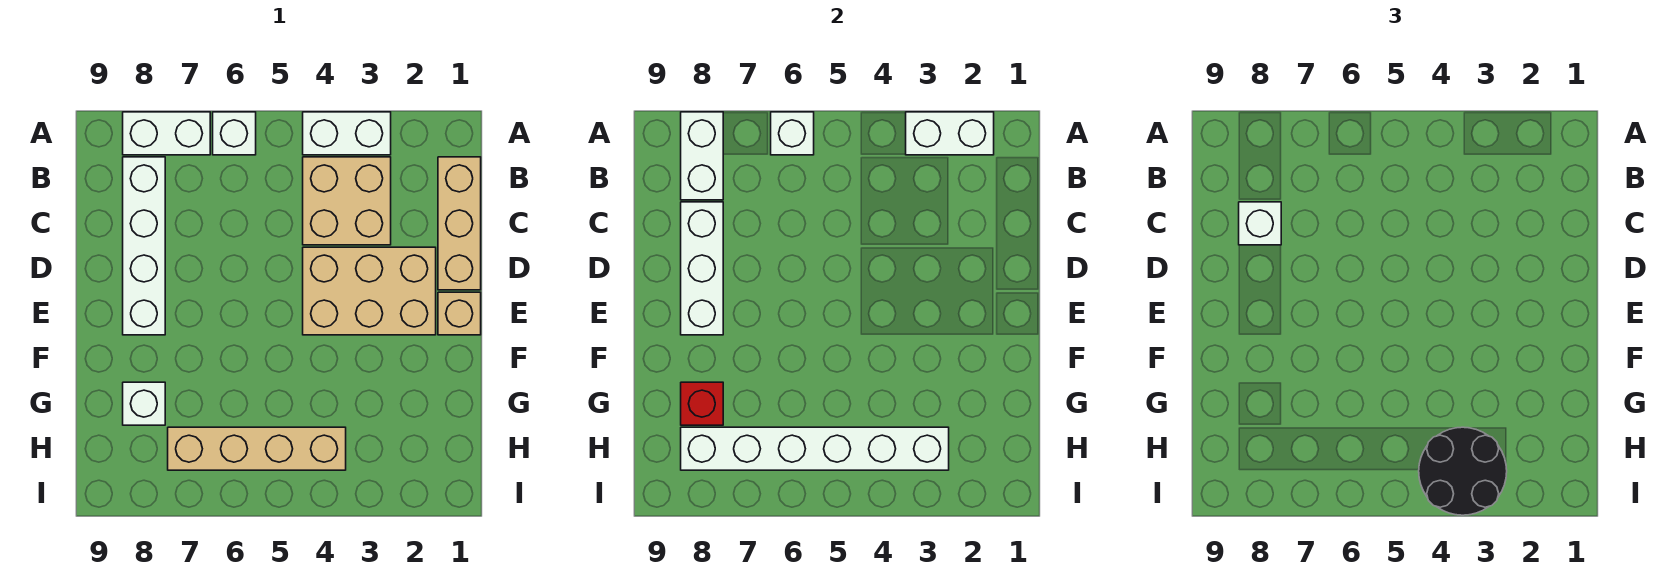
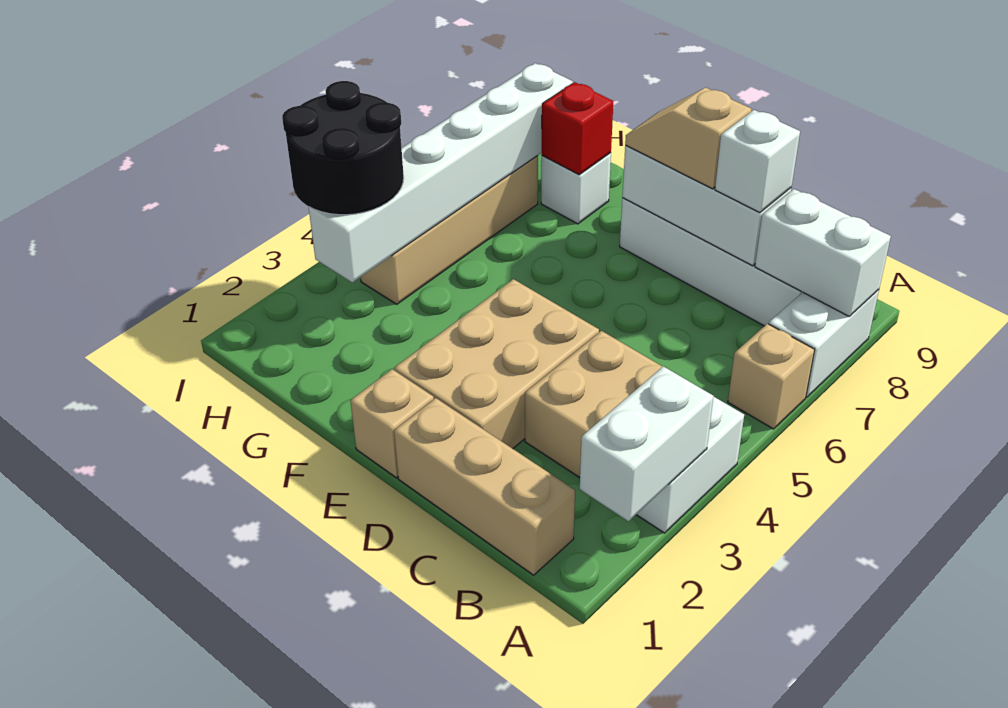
white brick A6 level 1 -> tan brick A6 level 1
white brick A6 level 2 -> none
none -> tan slope D8:E8 level 3 top D

